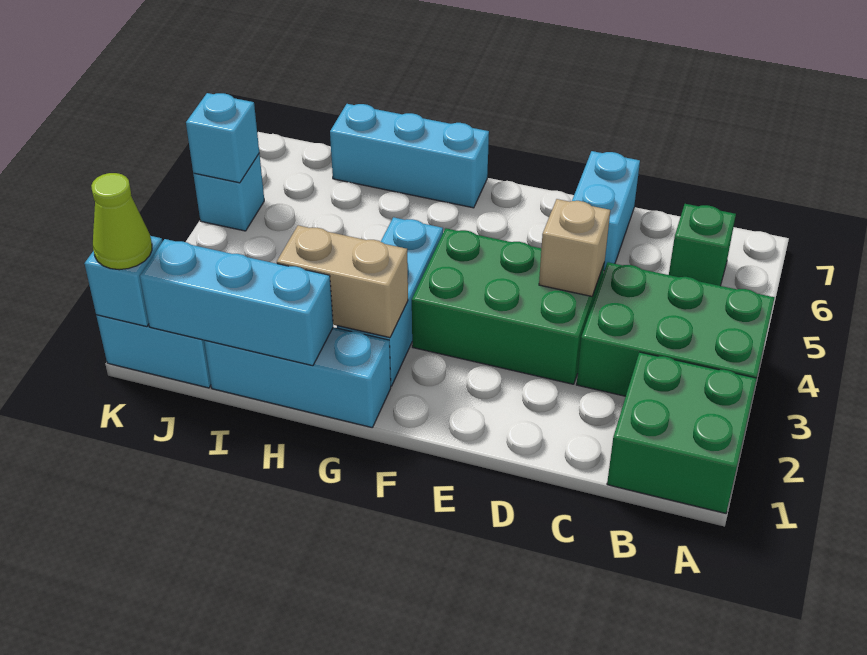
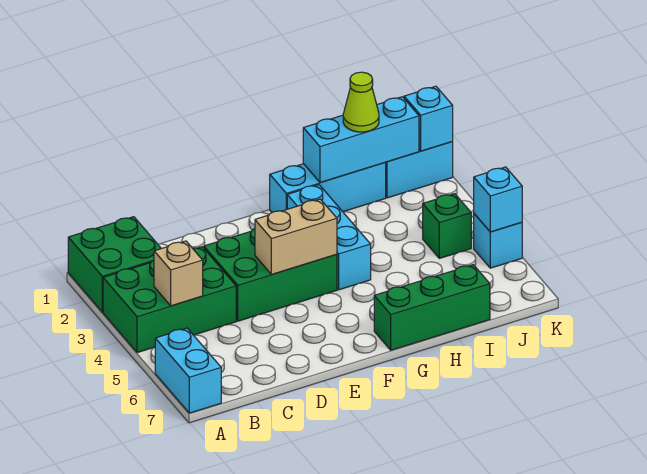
green brick B6 level 1 -> green brick J4 level 1
tan brick D4 level 2 -> tan brick B4 level 2
cyan brick D6:D7 level 1 -> cyan brick A6:A7 level 1
tan brick G2:H2 level 2 -> tan brick E4:F4 level 2
cyan brick G7:I7 level 1 -> green brick G7:I7 level 1
lime cone K1 level 3 -> lime cone I1 level 3

